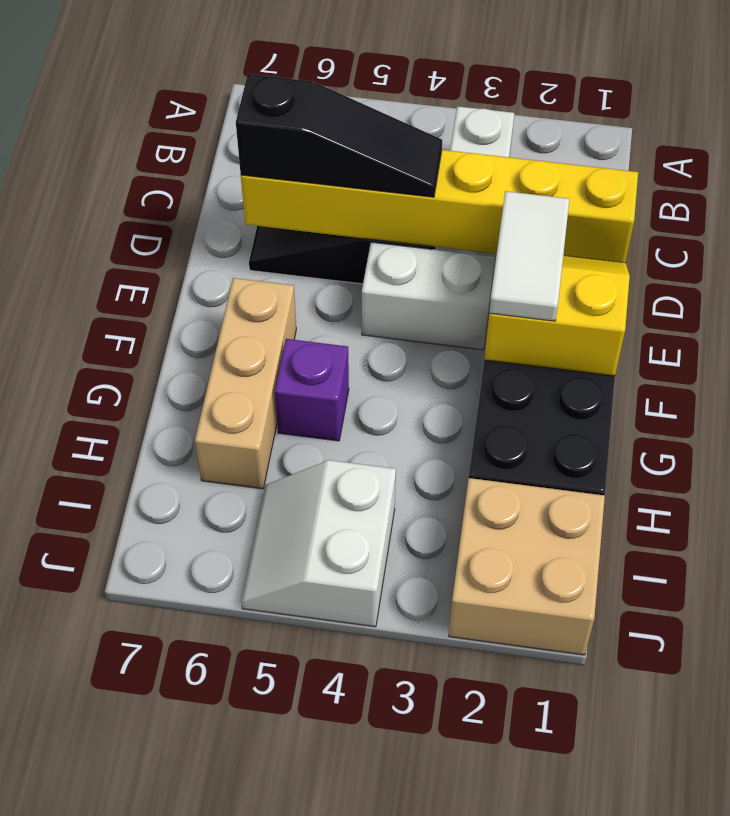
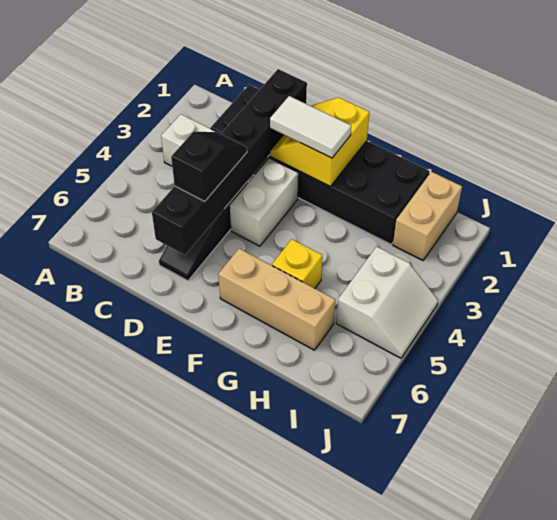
yellow brick D1:D6 level 2 -> black brick D1:D6 level 2
black slope D4:D6 level 3 top 6 -> black slope D4:D5 level 3 top 5
purple brick G5 level 1 -> yellow brick G5 level 1
tan brick I1:J2 level 1 -> tan brick I1:I2 level 1
white slope I4:J5 level 1 top 4 -> white slope I4:J5 level 1 top I

